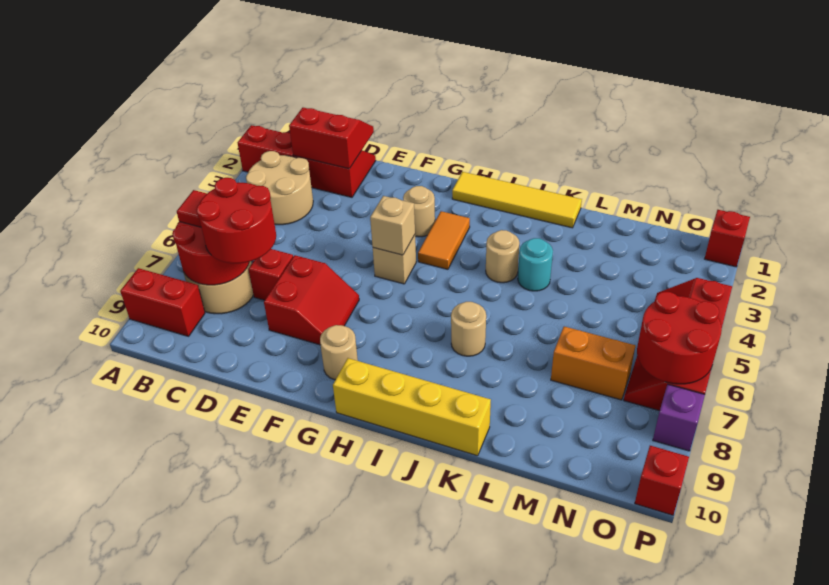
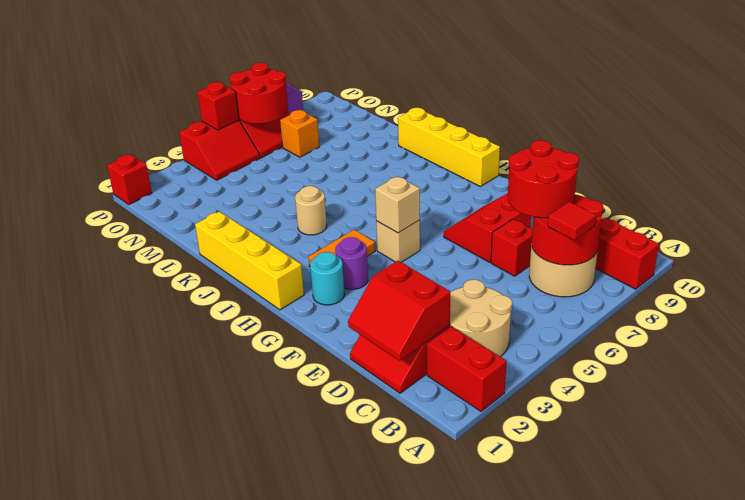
tan round brick G3 level 1 -> purple round brick G3 level 1
tan round brick G9 level 1 -> none
yellow tile H1:K1 level 1 -> yellow brick H1:K1 level 1
tan round brick J7 level 1 -> none
cyan round brick K4 level 1 -> cyan round brick G2 level 1
orange brick M7:N7 level 1 -> orange brick N7 level 1
red brick P10 level 1 -> red brick P5 level 2

